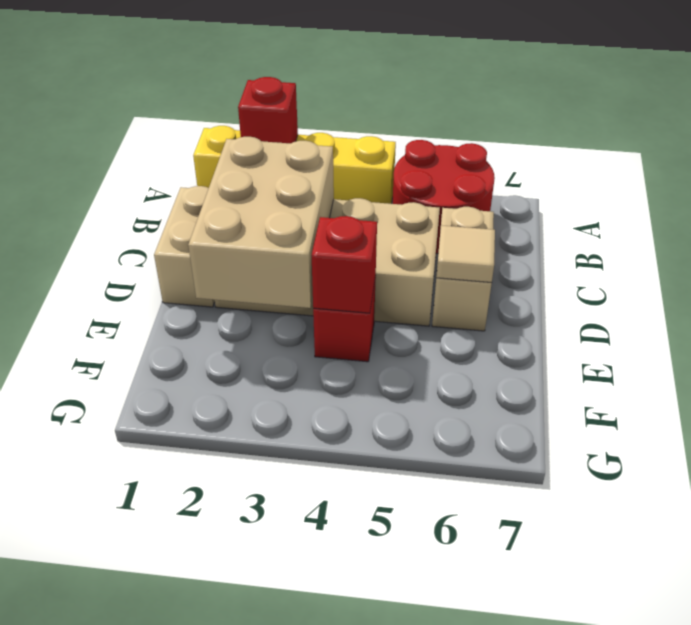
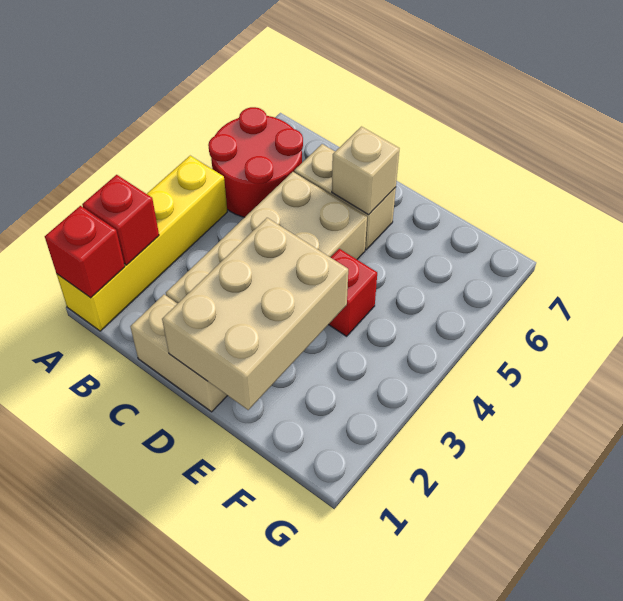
tan brick C2:E3 level 2 -> tan brick D1:E3 level 2
tan tile D6 level 2 -> tan brick D6 level 2
red brick E4 level 2 -> red brick A1 level 2

